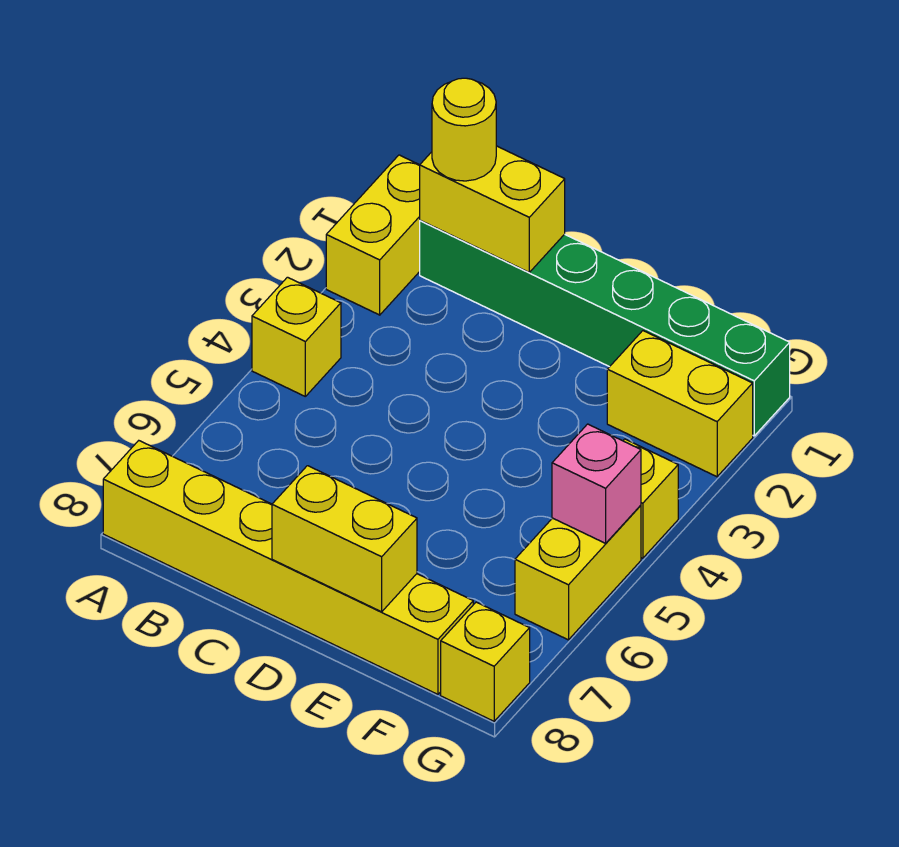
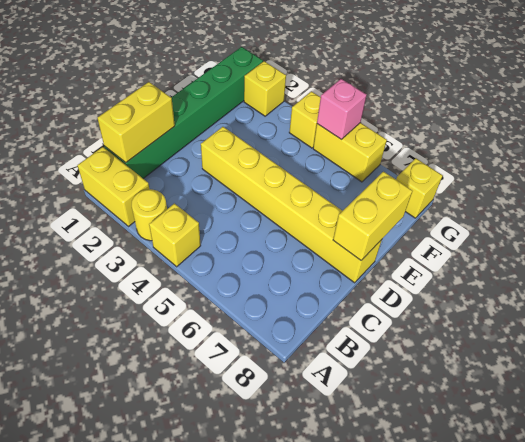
yellow brick A8:F8 level 1 -> yellow brick D3:D8 level 1
yellow round brick B1 level 3 -> yellow round brick A3 level 1
yellow brick F2:G2 level 1 -> yellow brick G2 level 1

